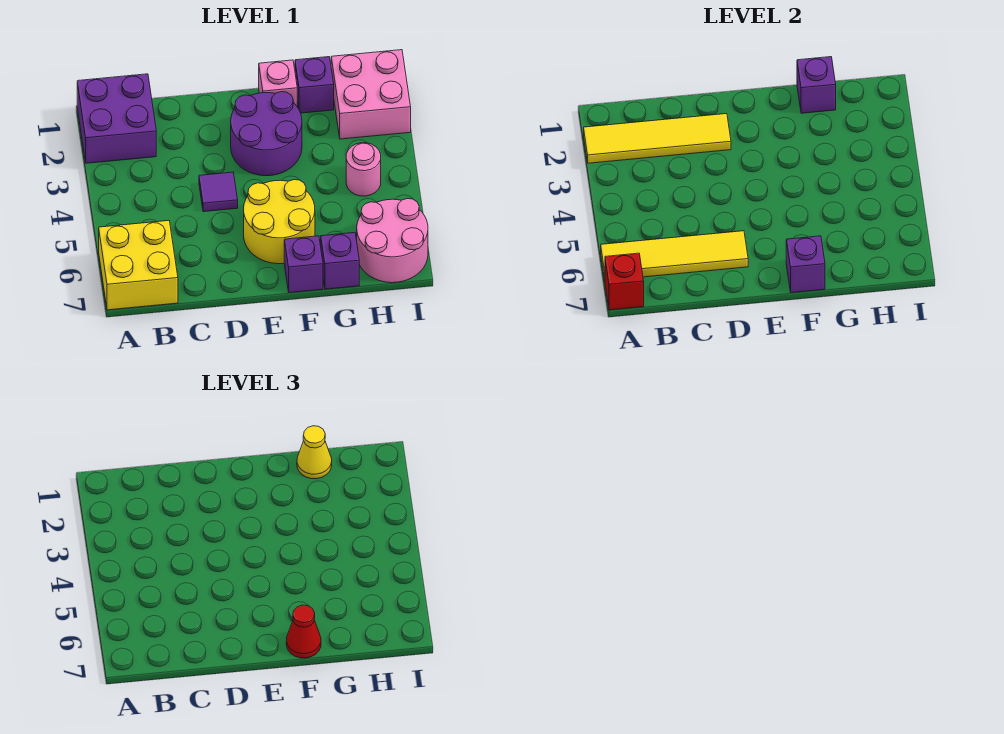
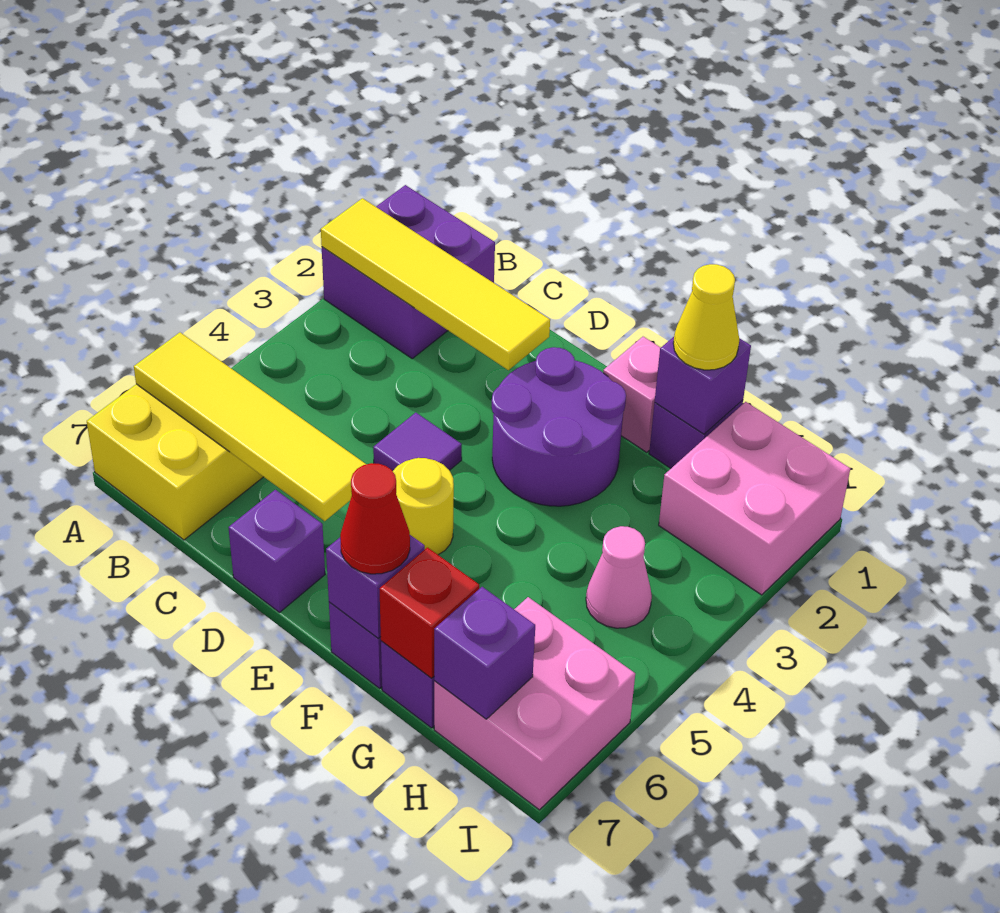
red brick A7 level 2 -> red brick G7 level 2
none -> purple brick D7 level 1
yellow round brick E5:F6 level 1 -> yellow round brick E5 level 1
pink round brick H4 level 1 -> pink cone H4 level 1
pink round brick H6:I7 level 1 -> pink brick H6:I7 level 1
none -> purple brick H7 level 2

